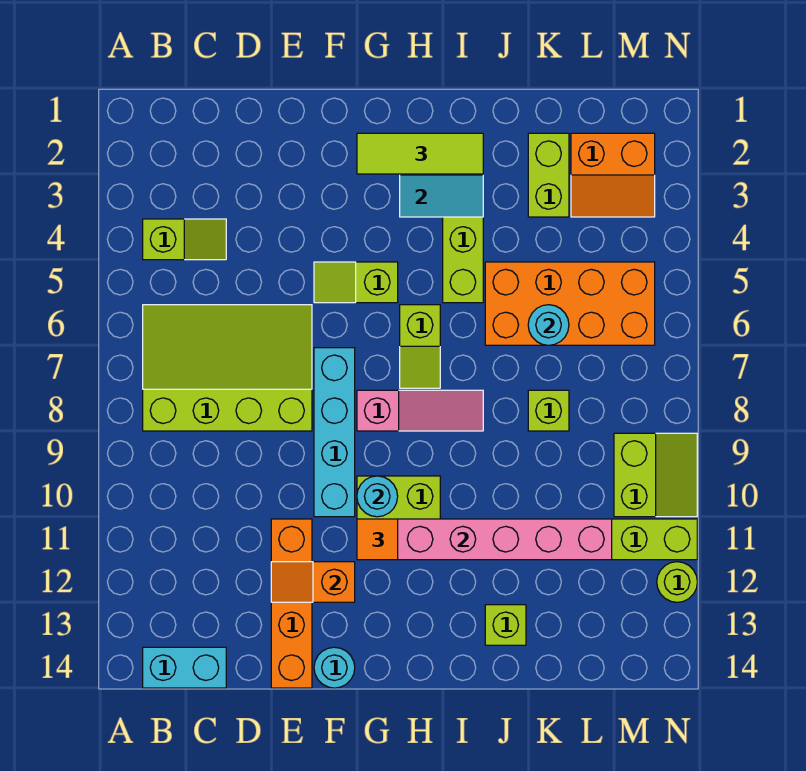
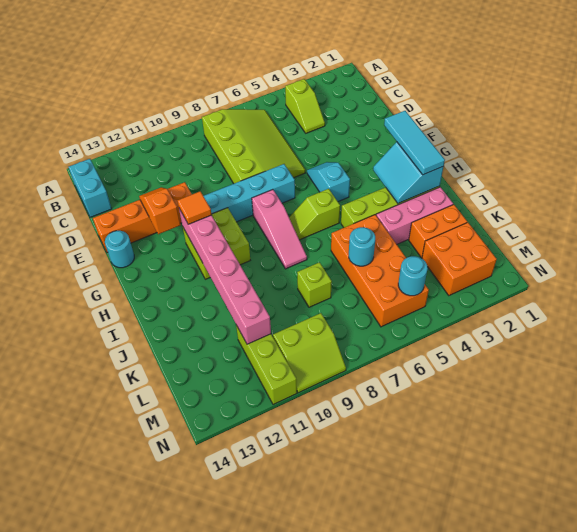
lime slope F5:G5 level 1 top G -> cyan slope F5:G5 level 1 top G
lime tile G2:I2 level 3 -> cyan tile G2:I2 level 3
cyan round brick G10 level 2 -> cyan round brick M5 level 2
none -> pink brick J2:J4 level 1
lime brick J13 level 1 -> none
lime brick K2:K3 level 1 -> orange brick K2:K3 level 1
orange slope L2:M3 level 1 top 2 -> orange brick L2:M3 level 1
lime round brick N12 level 1 -> none

